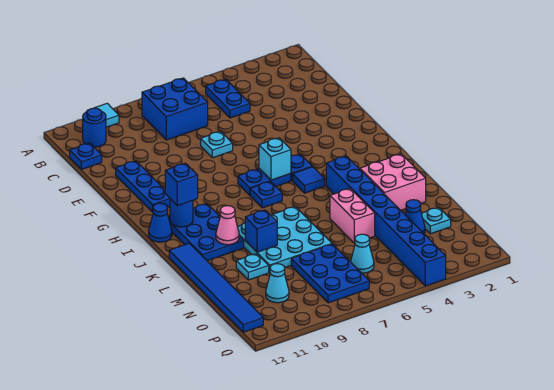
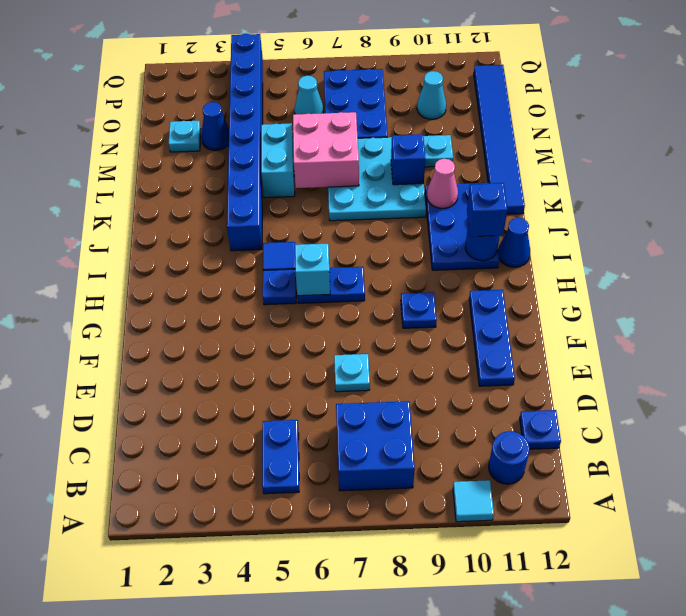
blue plate I7 level 1 -> blue plate G9 level 1
pink brick K2:L3 level 1 -> pink brick L6:M7 level 2
pink brick L5:M5 level 1 -> cyan brick L5:M5 level 1

